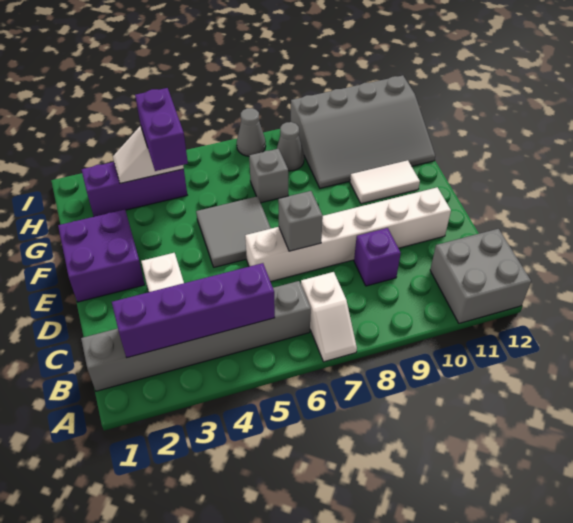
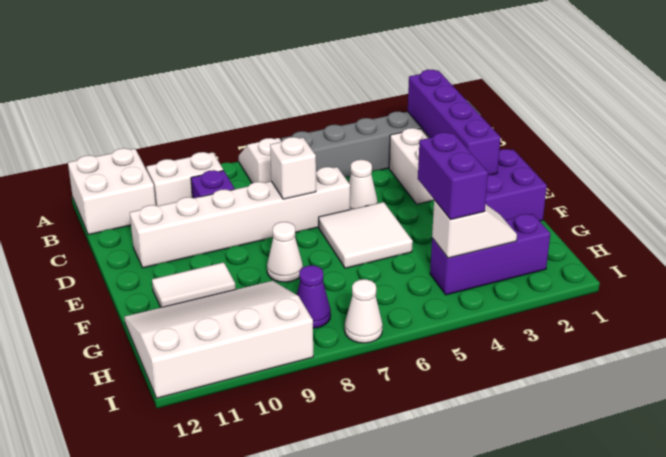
grey brick A11:B12 level 1 -> white brick A11:B12 level 1
purple brick B2:B5 level 2 -> purple brick B2:E2 level 2
none -> white brick B9:B10 level 1
none -> white cone D5 level 1
grey brick D7 level 2 -> white brick D7 level 2
grey tile E5:F6 level 1 -> white tile E5:F6 level 1
none -> white cone F8 level 1
grey brick G7 level 1 -> none
grey slope G9:I12 level 1 top I -> white slope G9:I12 level 1 top I
grey cone H8 level 1 -> purple cone H8 level 1
grey cone I7 level 1 -> white cone I7 level 1

